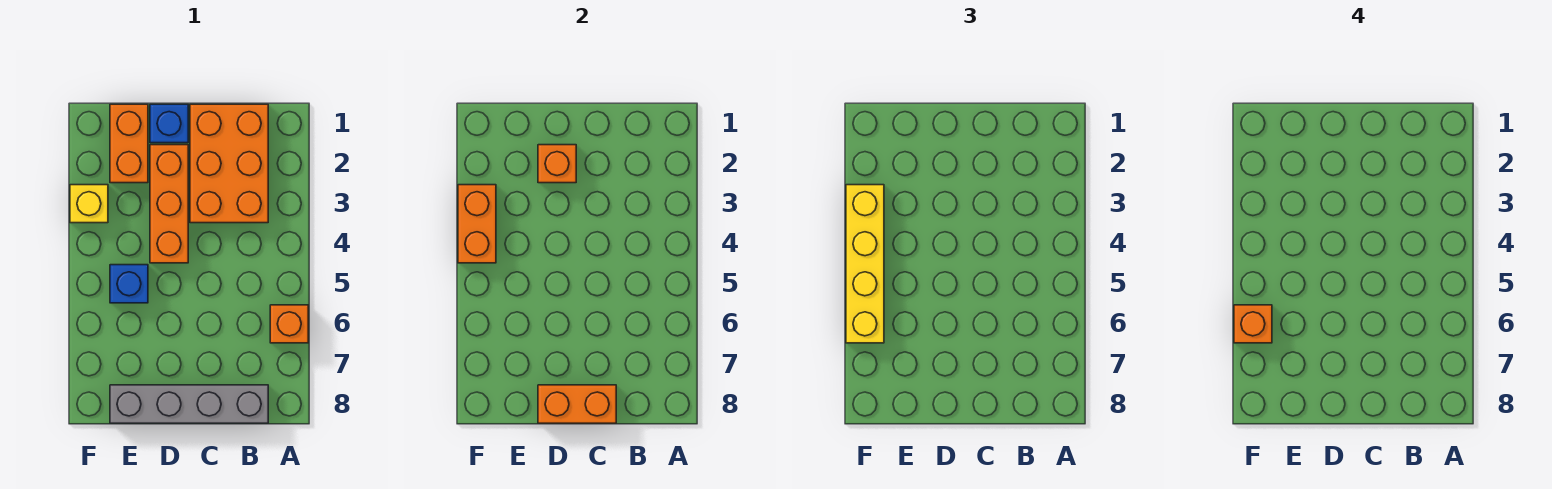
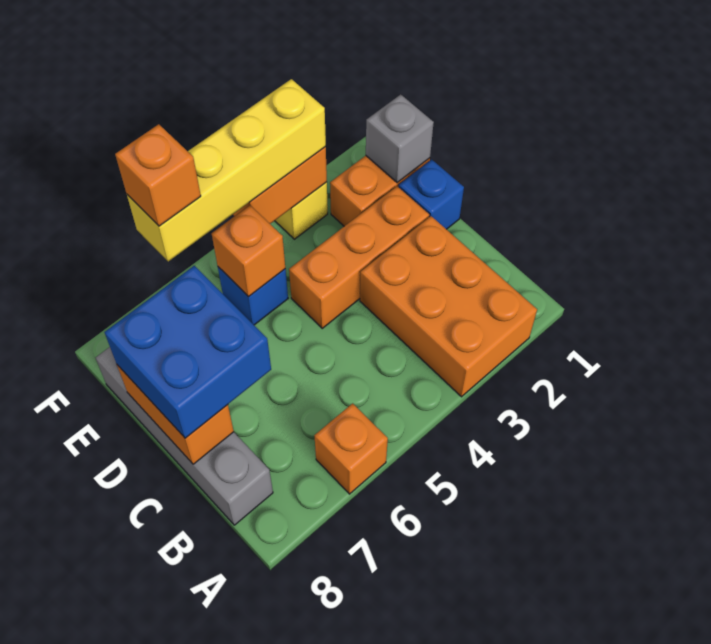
orange brick B1:C3 level 1 -> orange brick A2:C3 level 1
none -> blue brick C7:D8 level 3
orange brick D2 level 2 -> orange brick E5 level 2
none -> grey brick E1 level 2

